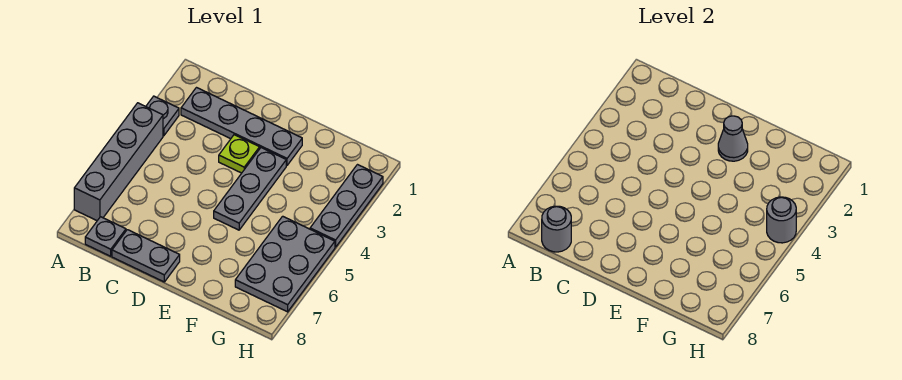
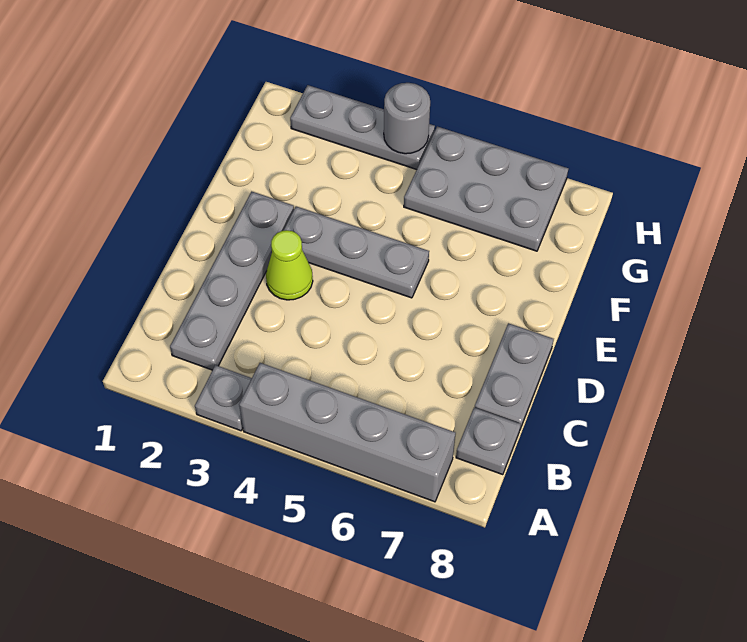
grey round brick B8 level 2 -> none
lime plate D3 level 1 -> lime cone D3 level 1
grey cone E2 level 2 -> none

